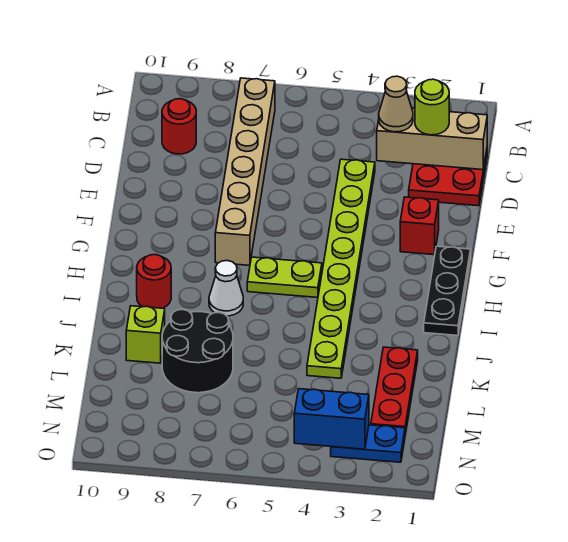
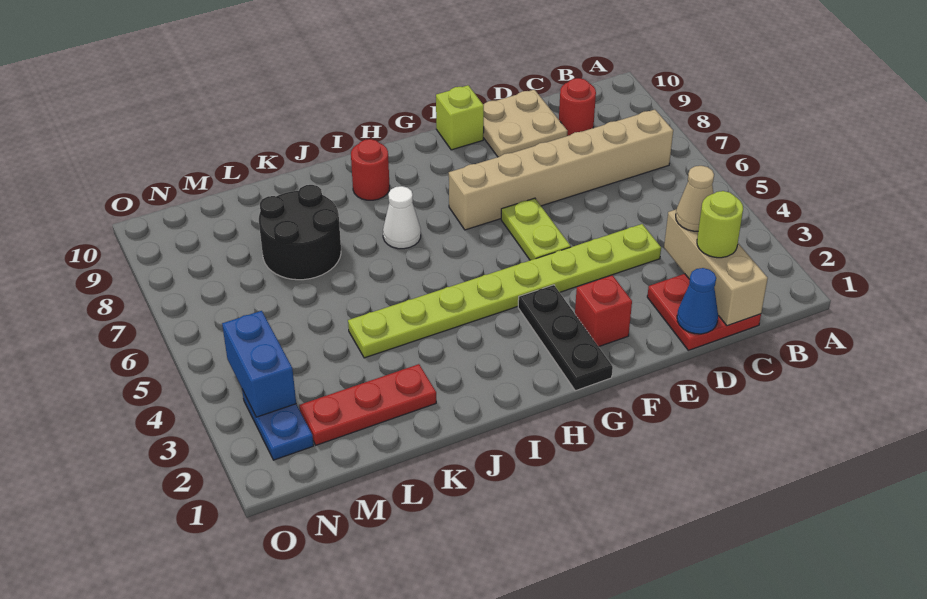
none -> blue cone D1 level 2
none -> tan plate D9:E10 level 1
black plate G1:I1 level 1 -> black plate G1:G3 level 1
lime plate H5:H6 level 1 -> lime plate F5:F6 level 1
lime brick K9 level 1 -> lime brick F10 level 1

